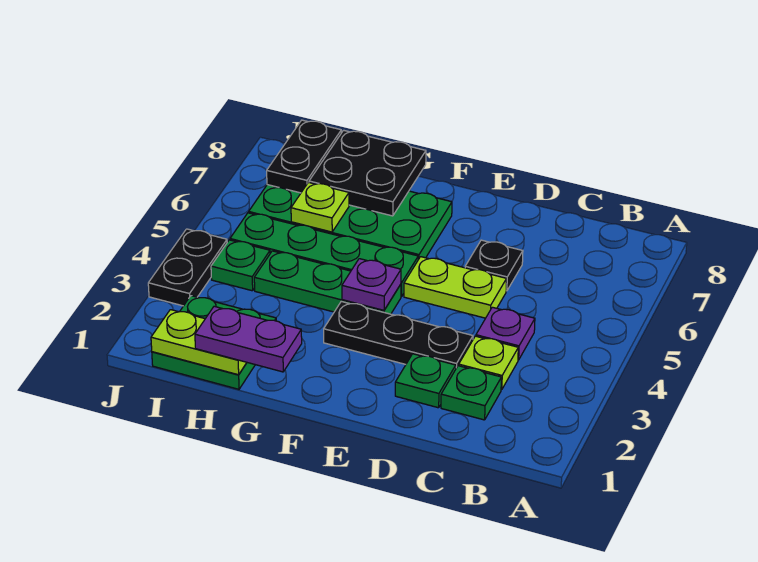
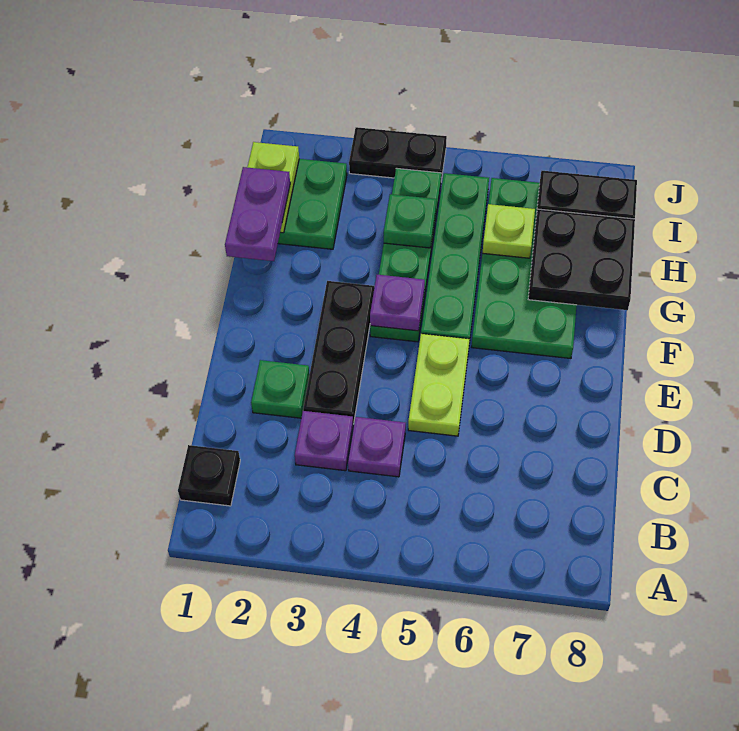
green plate C2 level 1 -> green plate H4 level 2
lime plate C3 level 1 -> purple plate C3 level 1
black plate D6 level 1 -> black plate B1 level 1

